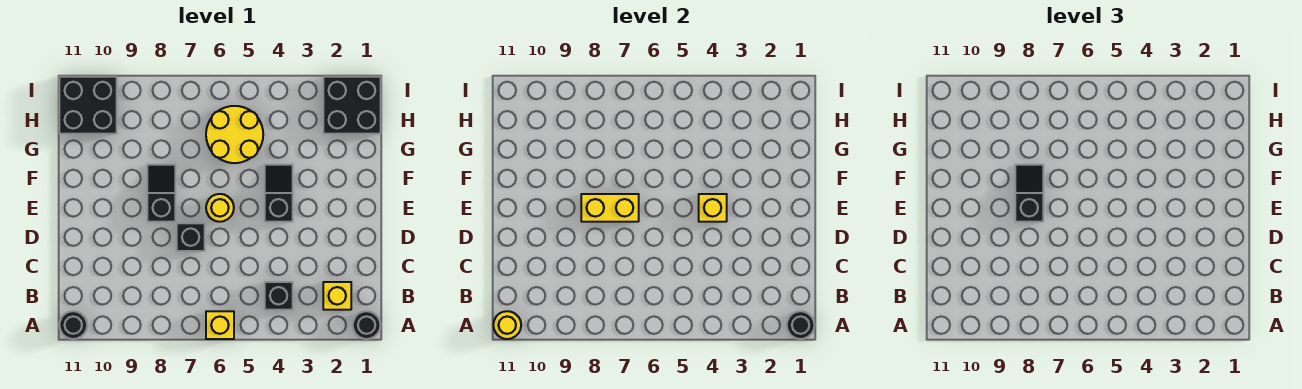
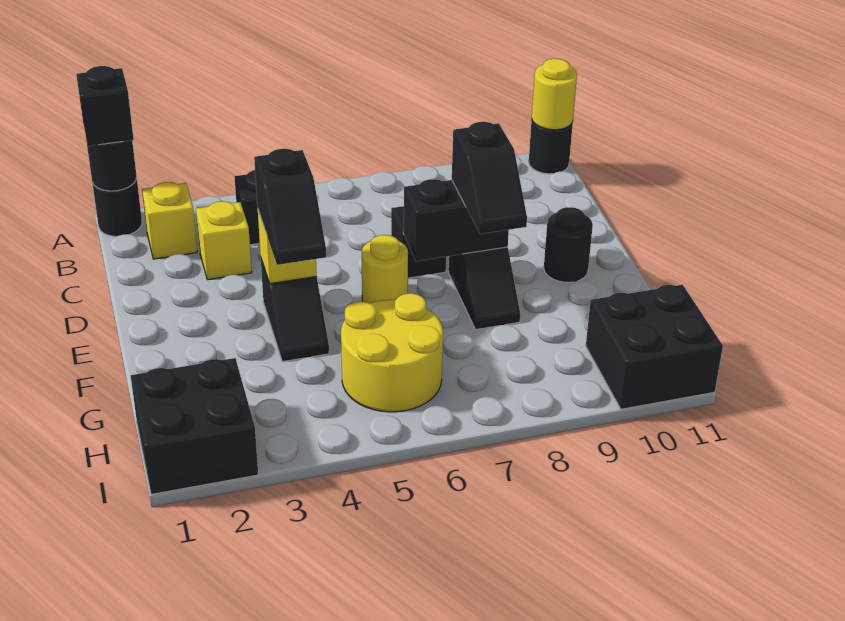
none -> black brick A1 level 3
yellow brick A6 level 1 -> yellow brick C3 level 1
none -> black slope E4:F4 level 3 top E
yellow brick E7:E8 level 2 -> black brick E7:E8 level 2
none -> black round brick E10 level 1

